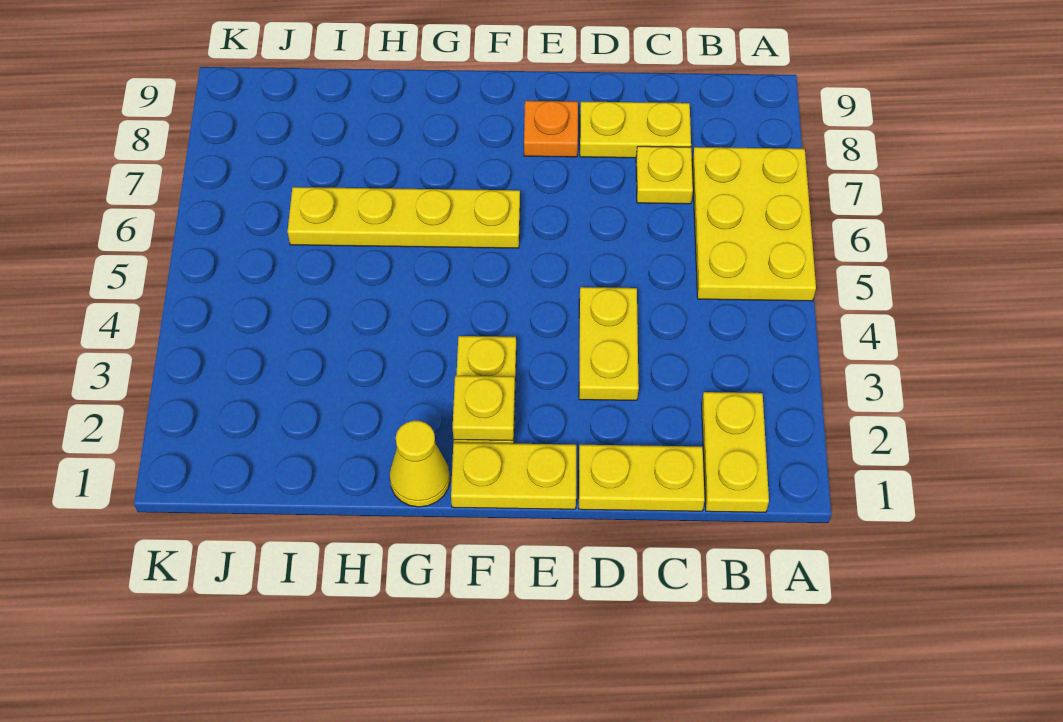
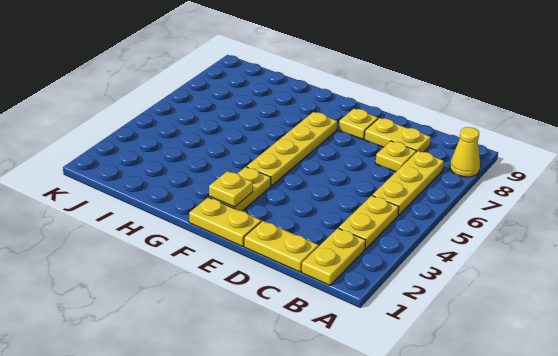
yellow plate A5:B7 level 1 -> yellow plate B5:B7 level 1
yellow plate D3:D4 level 1 -> yellow plate B3:B4 level 1
orange plate E8 level 1 -> yellow plate E8 level 1
yellow plate F6:I6 level 1 -> yellow plate F4:F7 level 1
yellow cone G1 level 1 -> yellow cone A8 level 1

